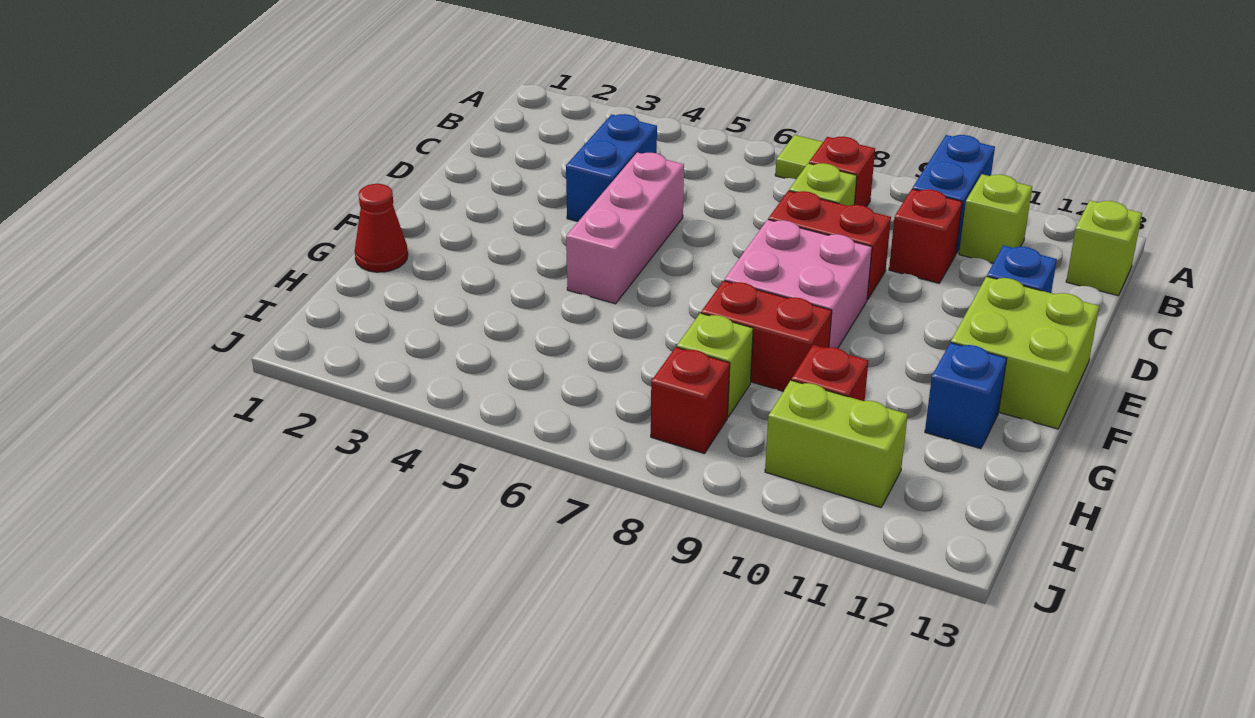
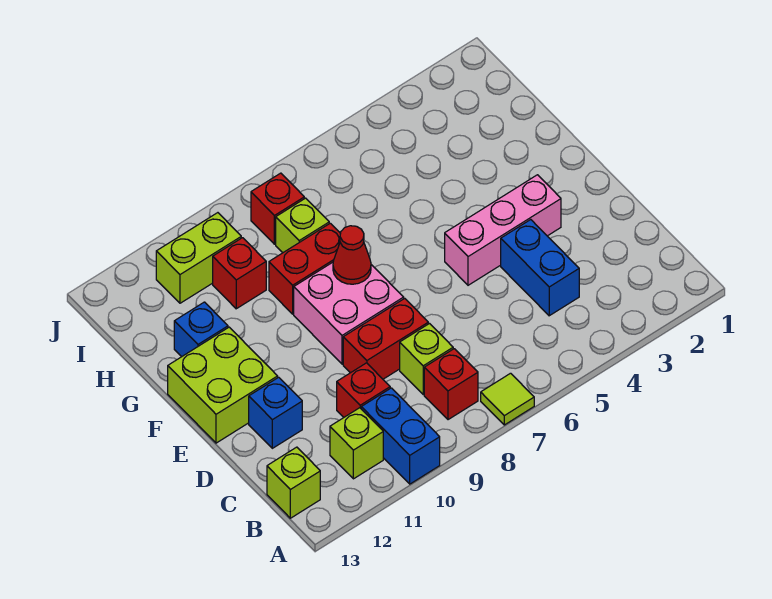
pink brick D5:F5 level 1 -> pink brick E3:E5 level 1
red cone G1 level 1 -> red cone F8 level 2

